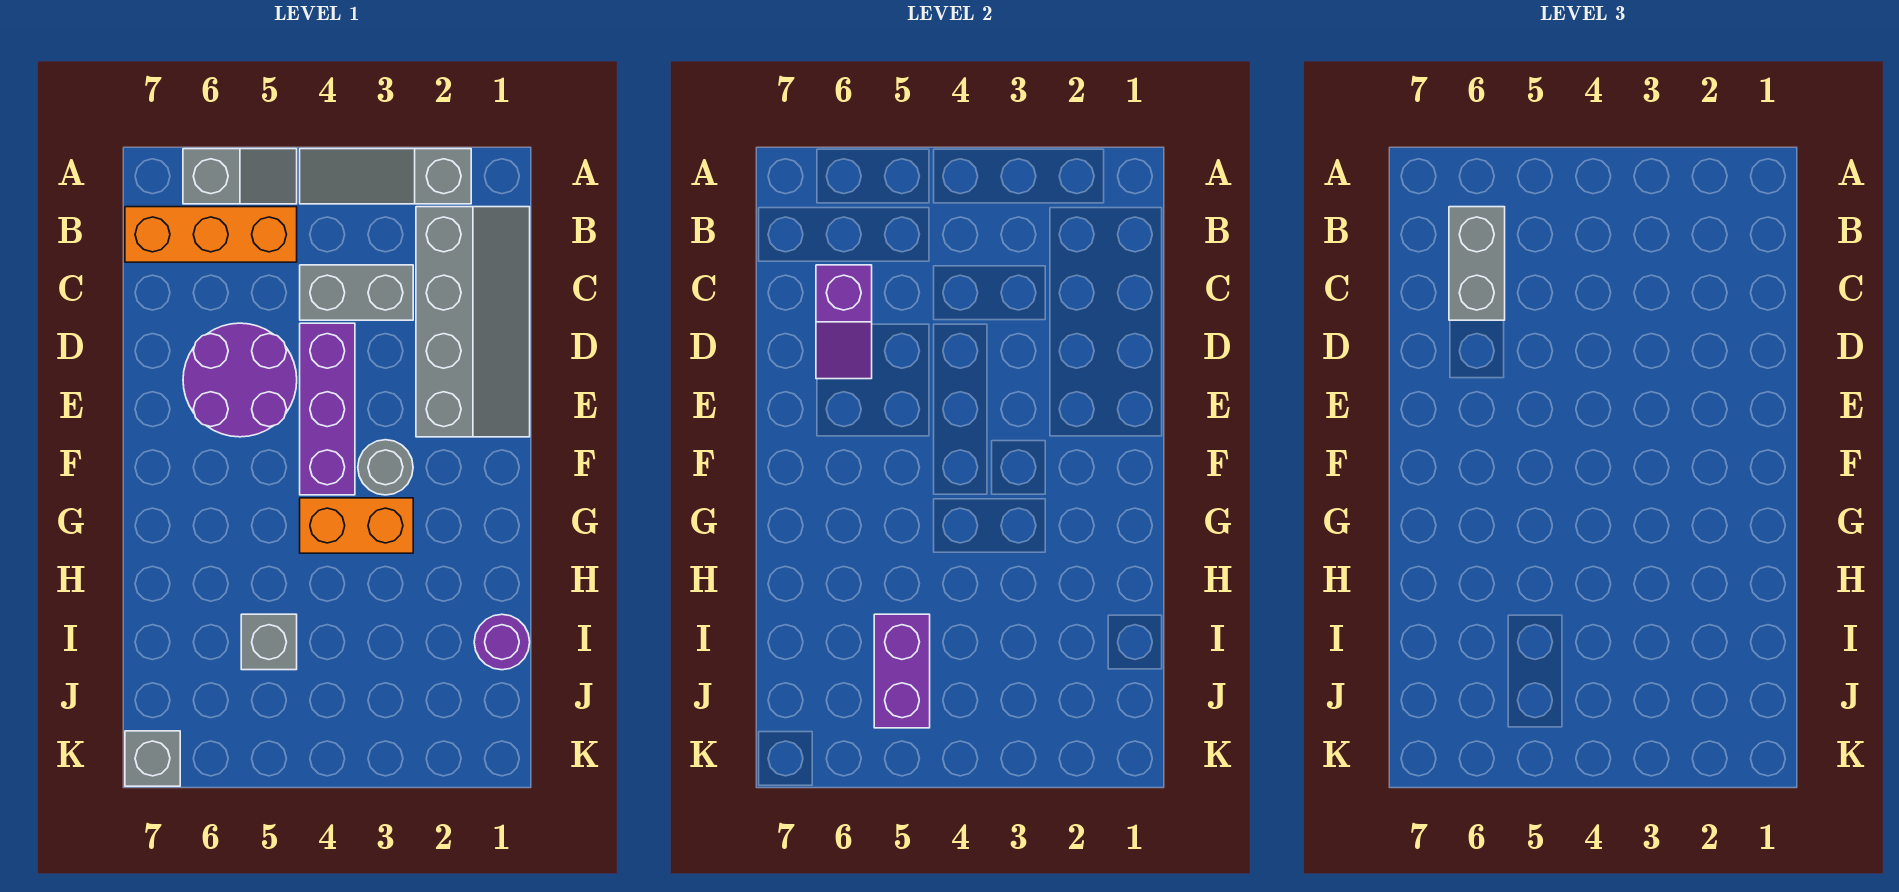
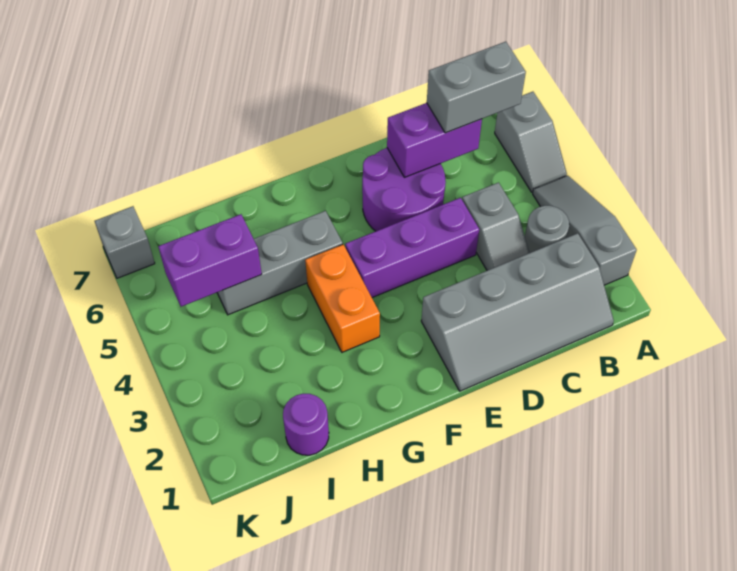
orange brick B5:B7 level 1 -> none
grey brick C3:C4 level 1 -> grey slope C3:C4 level 1 top 4
purple slope C6:D6 level 2 top C -> purple brick C6:D6 level 2
grey round brick F3 level 1 -> grey round brick B3 level 1
grey brick I5 level 1 -> grey brick G5:I5 level 1

